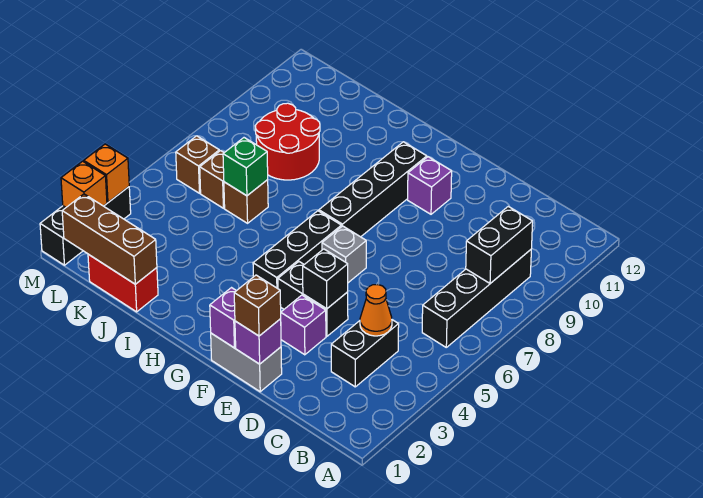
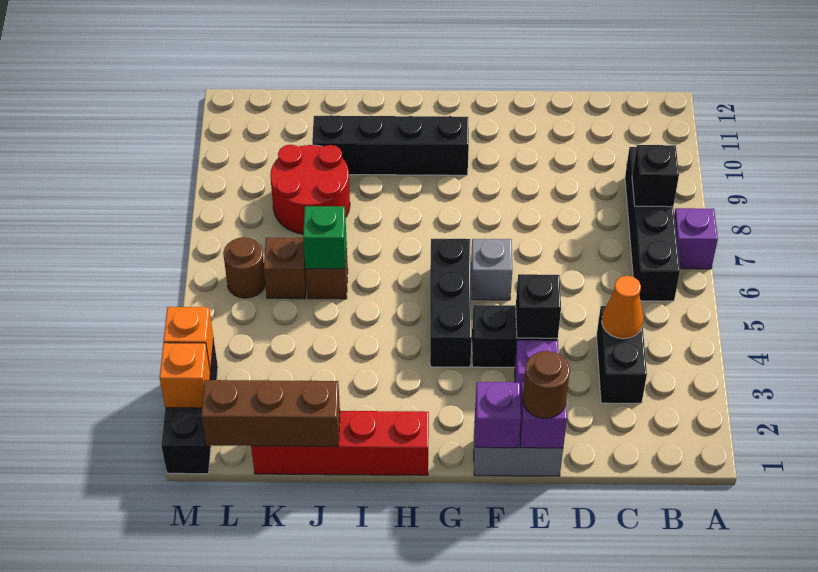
black brick B8:B9 level 2 -> black brick B8 level 2
brown brick E1 level 3 -> brown round brick E1 level 3
purple brick F10 level 1 -> purple brick A7 level 1
black brick G7:G10 level 1 -> black brick G10:J10 level 1
red brick J1:K1 level 1 -> red brick H1:K1 level 1
brown brick L6 level 1 -> brown round brick L6 level 1

